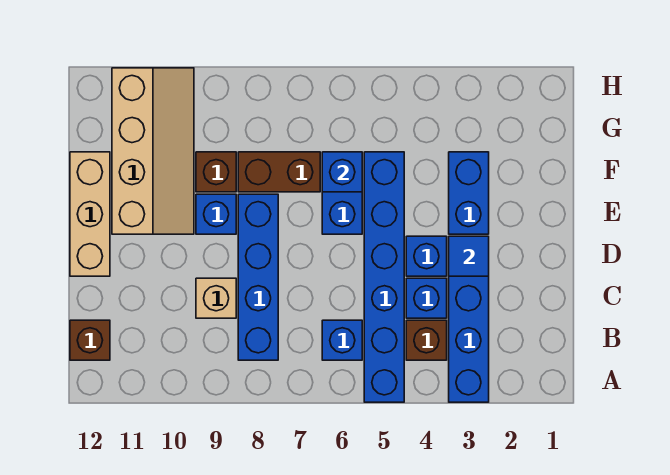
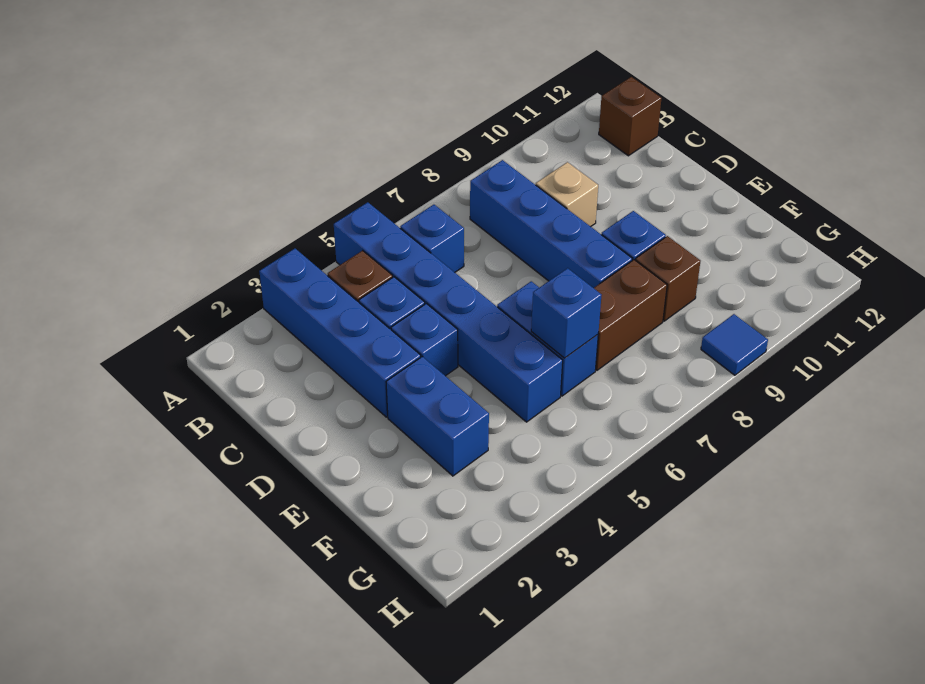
blue tile D3 level 2 -> blue tile H9 level 1
tan brick D12:F12 level 1 -> none
tan slope E10:H11 level 1 top 11 -> none

